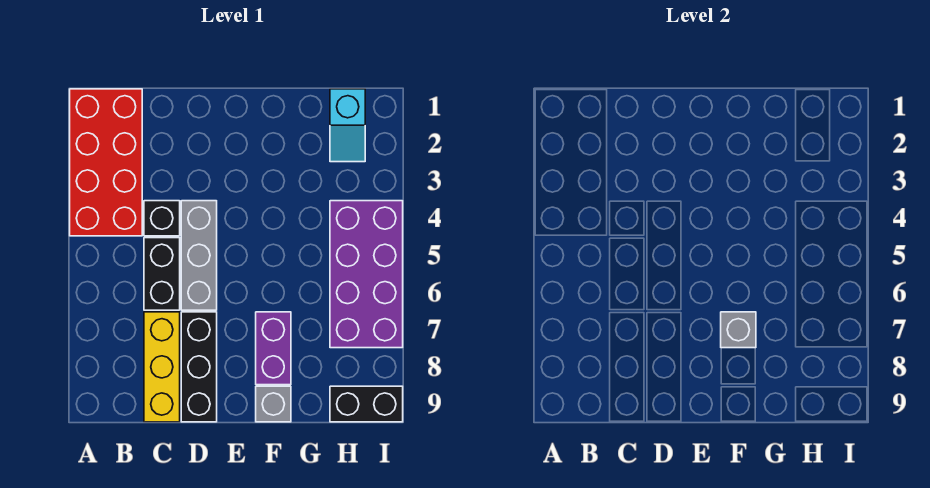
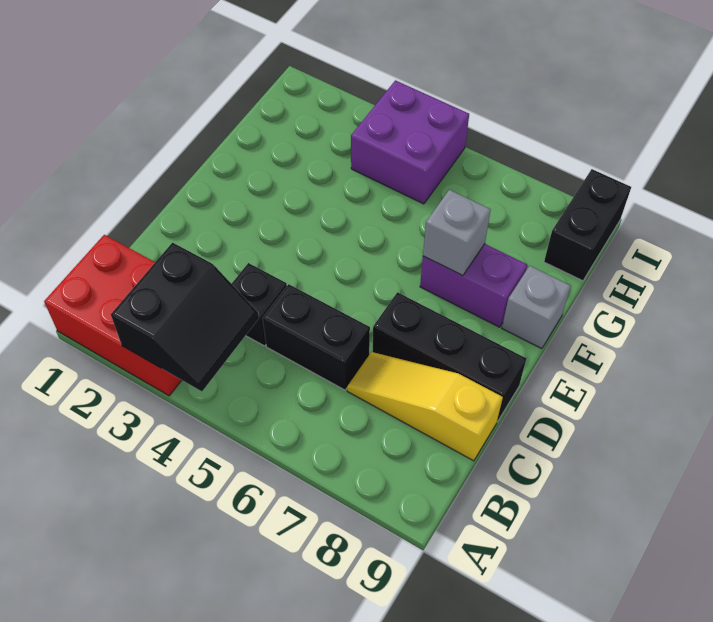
red brick A1:B4 level 1 -> red brick A1:B3 level 1
none -> black slope A3:B4 level 2 top 3
yellow brick C7:C9 level 1 -> yellow slope C7:C9 level 1 top 9
grey brick D4:D6 level 1 -> none
cyan slope H1:H2 level 1 top 1 -> none
purple brick H4:I7 level 1 -> purple brick H4:I5 level 1

